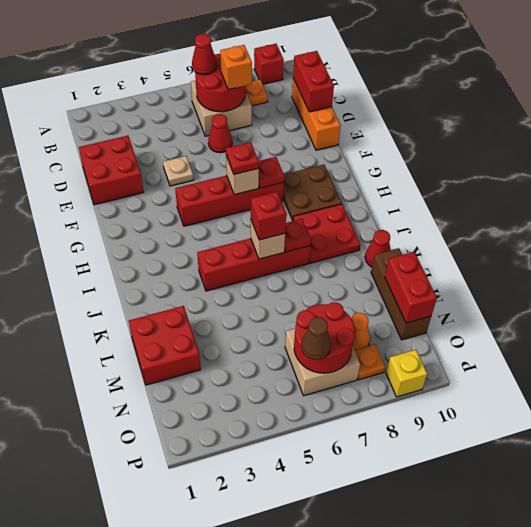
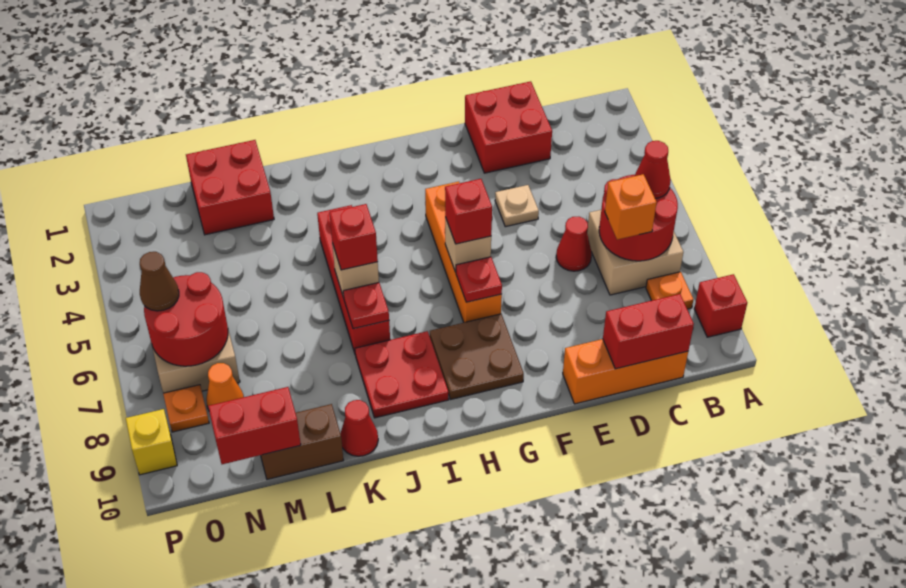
red brick G4:G7 level 1 -> orange brick G4:G7 level 1
red plate G6 level 3 -> red brick G6 level 3
brown brick L10:N10 level 1 -> brown brick L10:M10 level 1

